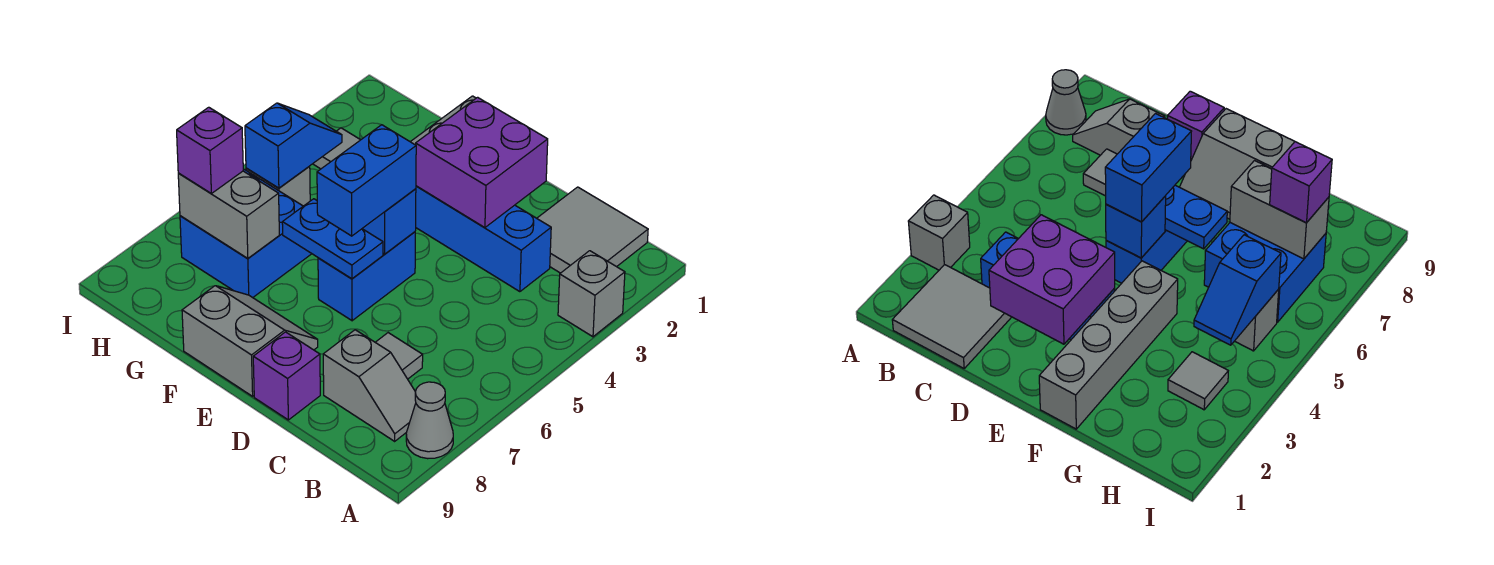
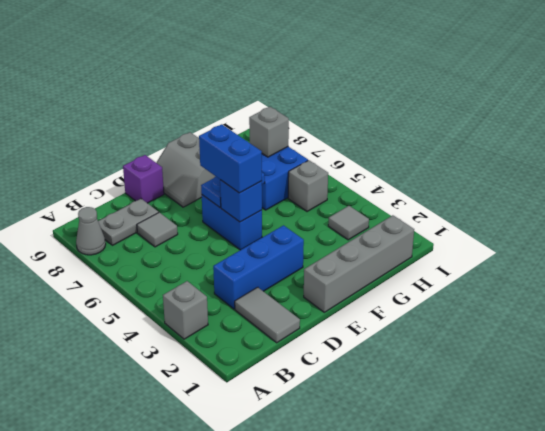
grey tile B1:C2 level 1 -> grey tile C1:C2 level 1
grey slope B8:C8 level 1 top C -> grey plate B8:C8 level 1
purple brick D2:E3 level 2 -> none
grey slope E8:F9 level 1 top 9 -> grey slope E8:F9 level 1 top F
grey brick F1:F4 level 1 -> grey brick E1:H1 level 1
grey brick G7:H7 level 2 -> grey brick H7 level 2
blue slope H4:H5 level 2 top 5 -> none
purple brick H7 level 3 -> none

